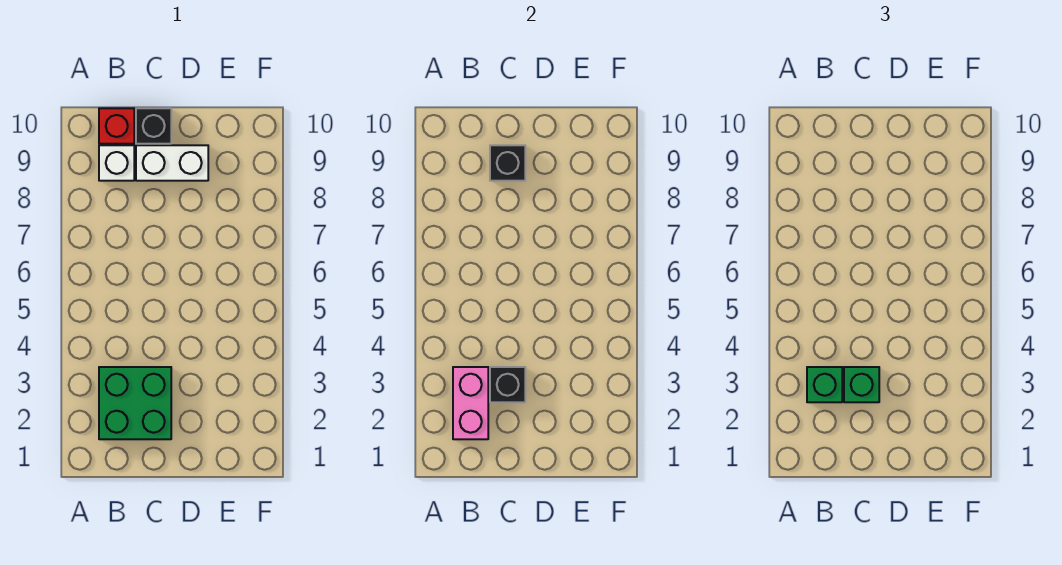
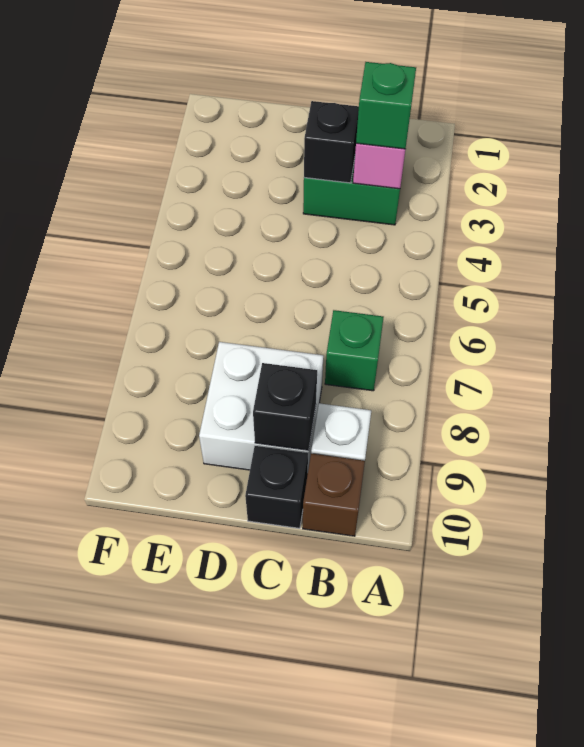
red brick B10 level 1 -> brown brick B10 level 1
green brick C3 level 3 -> green brick B7 level 1
white brick C9:D9 level 1 -> white brick C8:D9 level 1

